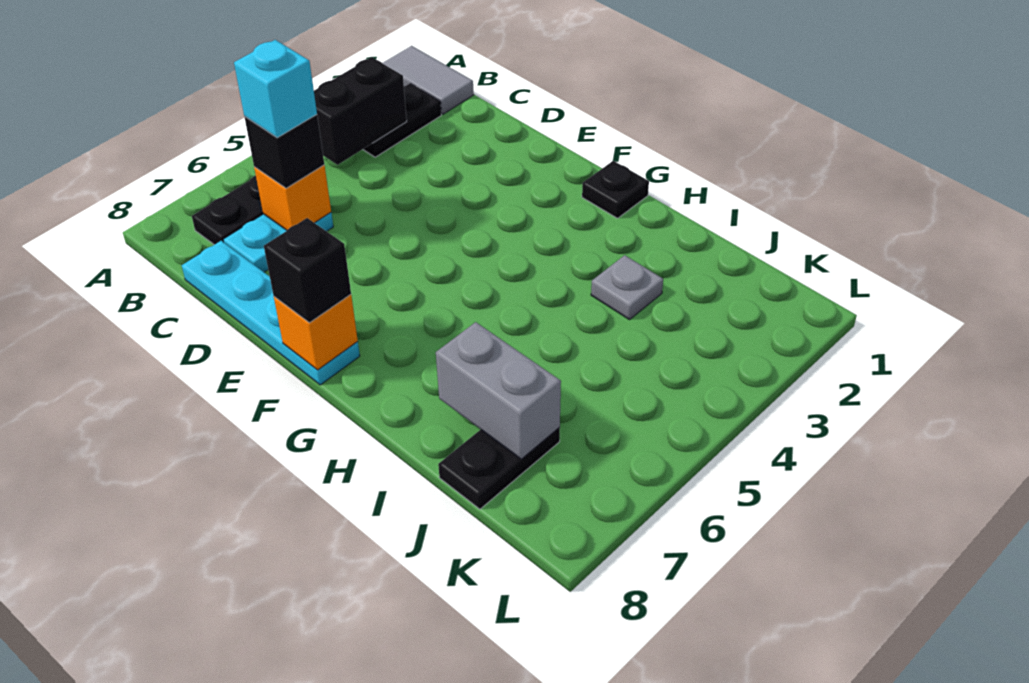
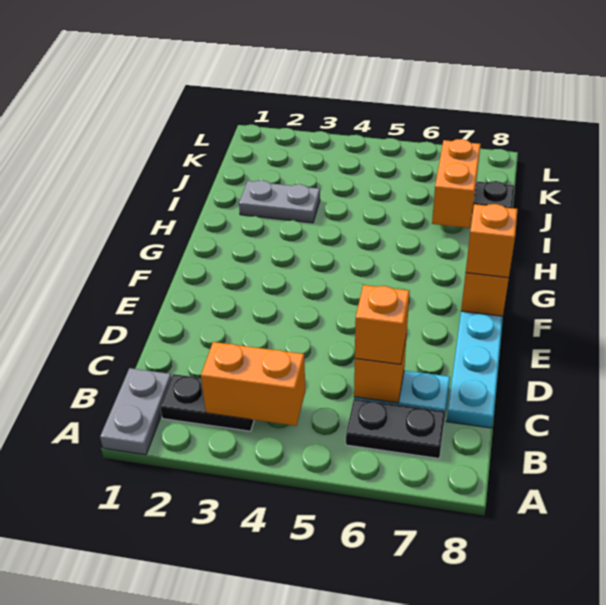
grey tile A1:B1 level 1 -> grey plate A1:B1 level 1
black brick B3:B4 level 2 -> orange brick B3:B4 level 2
black brick C6 level 3 -> orange brick C6 level 3
cyan brick C6 level 4 -> none
black brick F8 level 3 -> orange brick F8 level 3
black plate G1 level 1 -> none
grey plate I3 level 1 -> grey plate I2:I3 level 1
grey brick I7:J7 level 2 -> orange brick I7:J7 level 2

